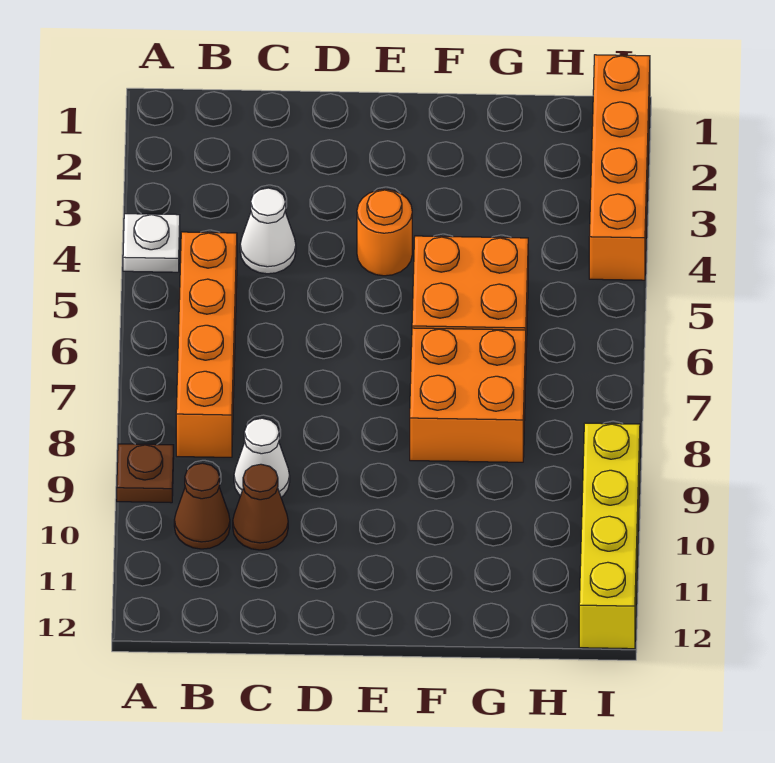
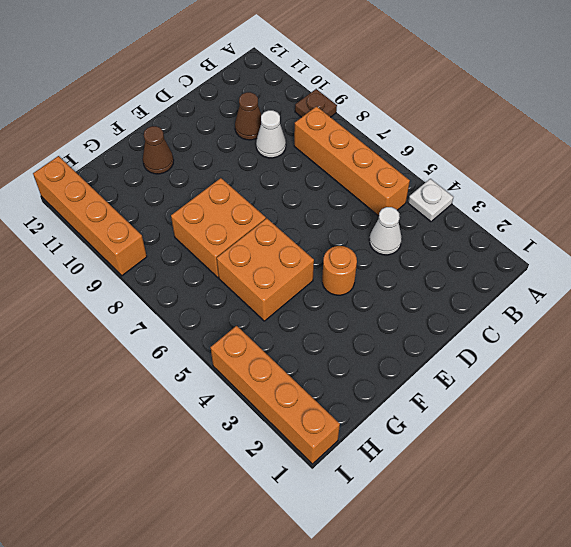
brown cone B10 level 1 -> brown cone F11 level 1
yellow brick I9:I12 level 1 -> orange brick I9:I12 level 1

